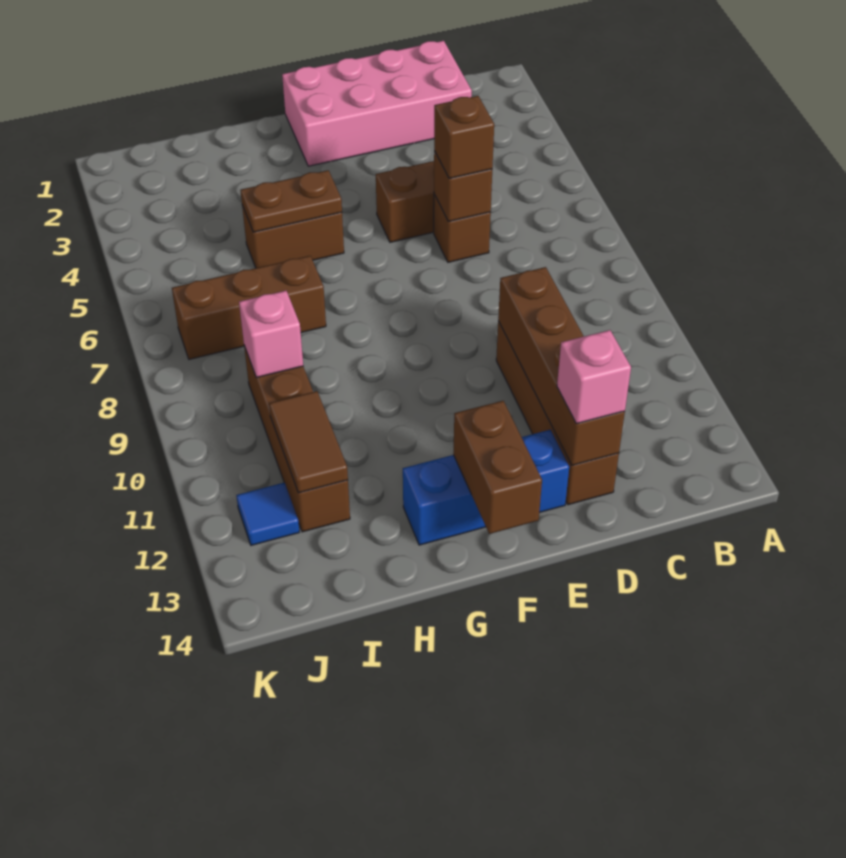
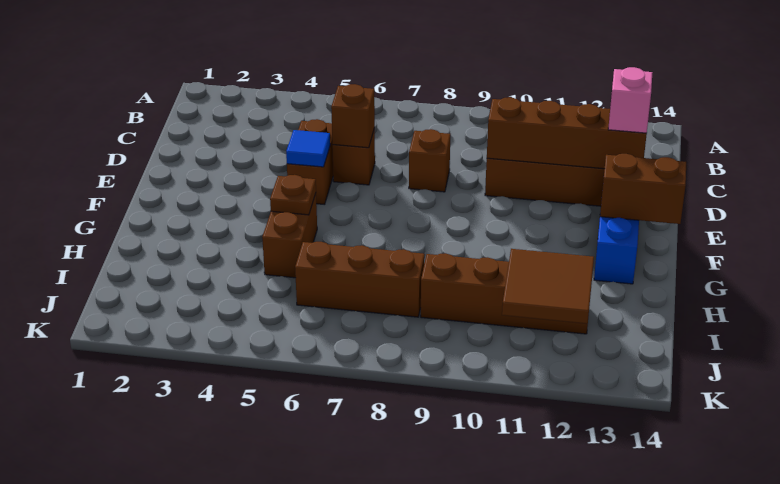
pink brick C1:F2 level 1 -> none
brown brick D6 level 3 -> brown brick D8 level 1
brown plate G5:H5 level 2 -> brown plate G5 level 2
brown brick H7:J7 level 1 -> brown brick I6:I8 level 1
pink brick I9 level 2 -> none
brown tile I11:I12 level 2 -> brown tile I11:J12 level 2
blue tile J12 level 1 -> blue tile E5 level 2

